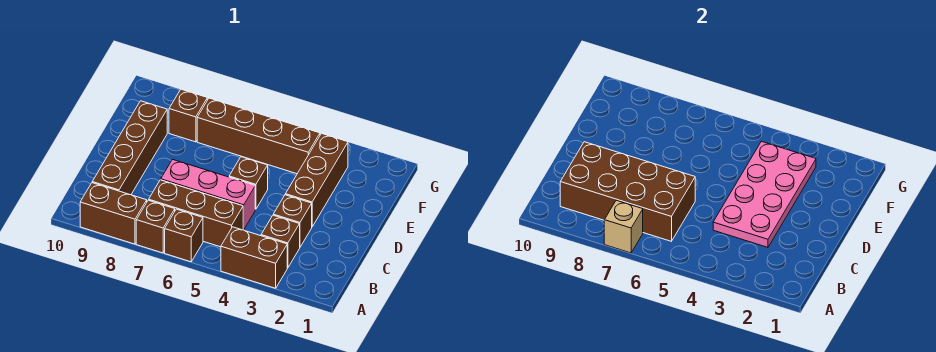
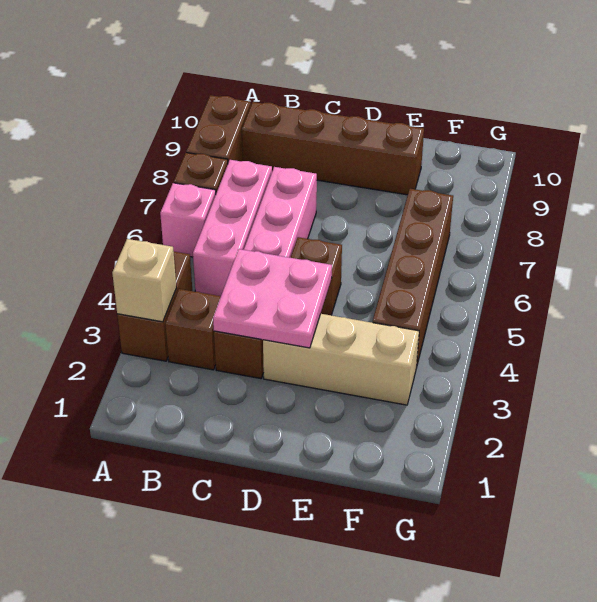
brown brick A6 level 1 -> pink brick A6 level 1
tan brick A7 level 2 -> tan brick A3 level 2
brown brick B5:B7 level 1 -> pink brick B5:B7 level 1
brown brick B6:C9 level 2 -> none
pink plate C3:F4 level 2 -> pink plate C3:D4 level 2
brown brick D3:F3 level 1 -> tan brick D3:F3 level 1
brown brick F8 level 1 -> none

